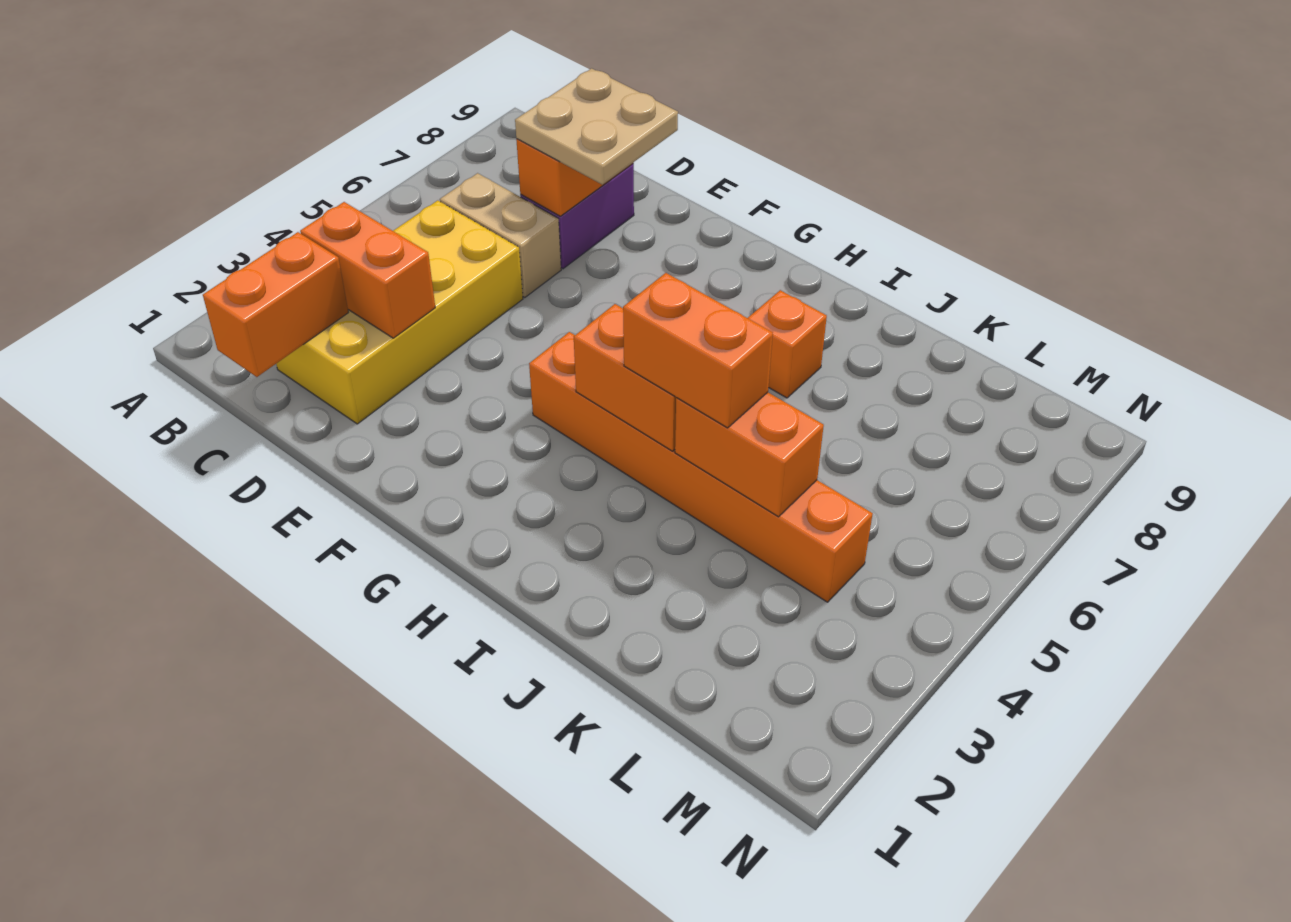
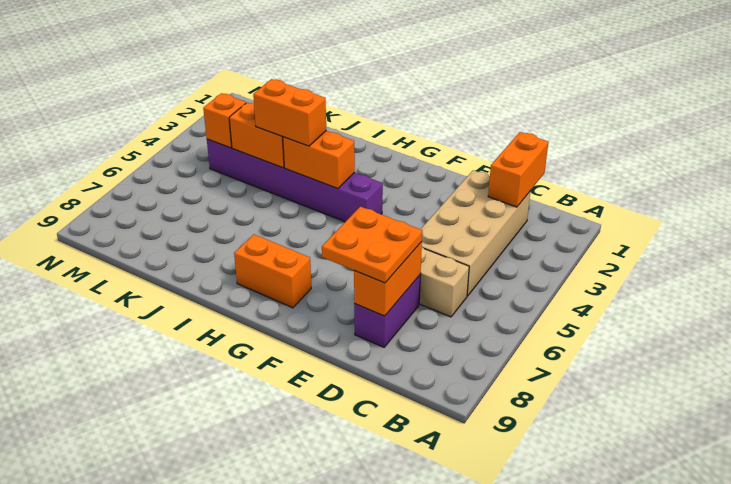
yellow brick C2:D5 level 1 -> tan brick C2:D5 level 1
orange brick C3:D3 level 2 -> orange brick G8:H8 level 1
tan plate D7:E8 level 3 -> orange plate D7:E8 level 3
orange brick G4:L4 level 1 -> purple brick G4:L4 level 1
orange brick I7 level 1 -> orange brick L4 level 2

